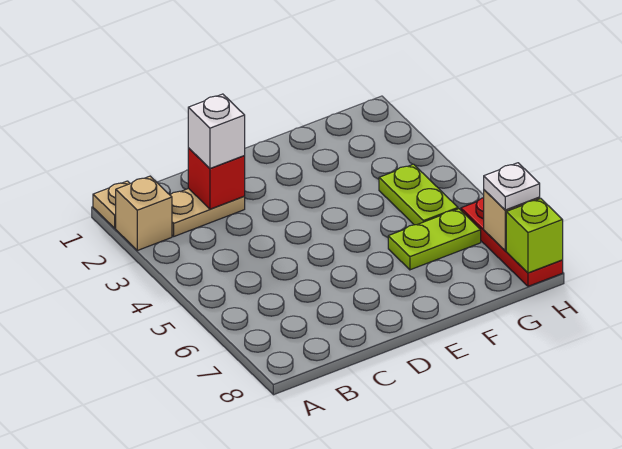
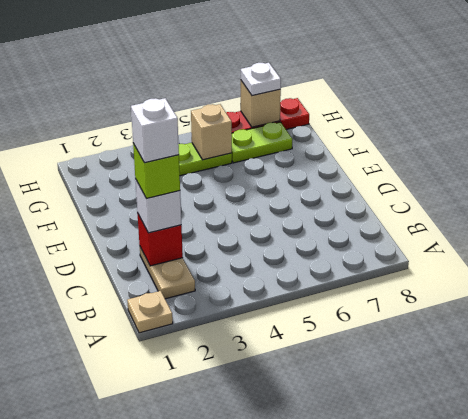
tan brick A2 level 1 -> tan brick G5 level 2
none -> white brick C2 level 5
lime plate F6:G6 level 1 -> lime plate G6:G7 level 1
lime brick H8 level 2 -> lime brick C2 level 4

